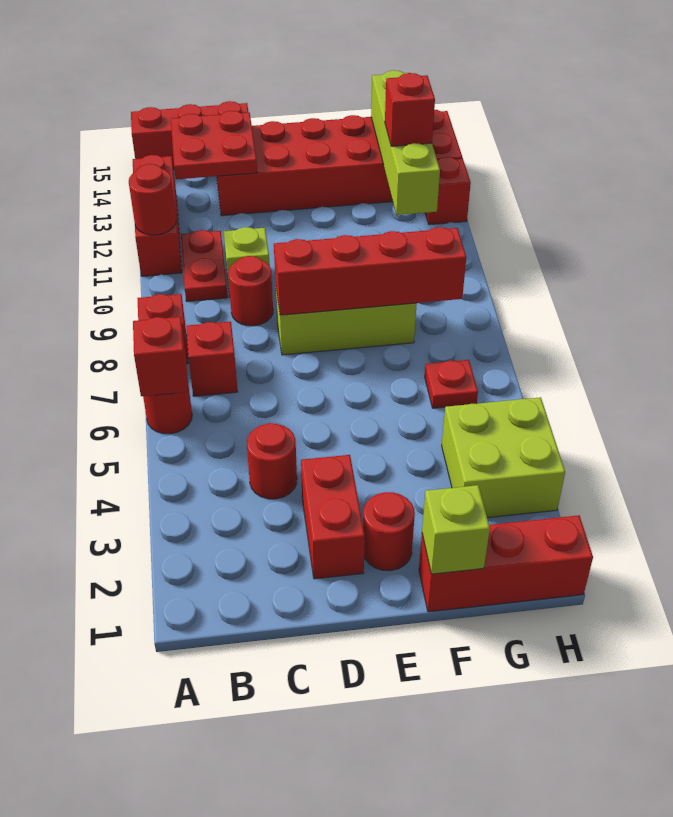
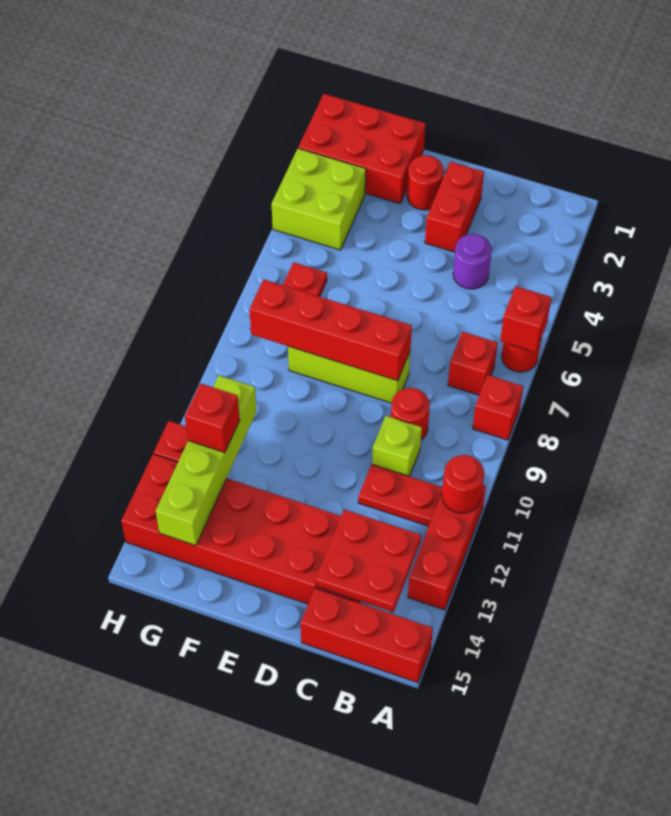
red plate B10:B11 level 1 -> red plate B11:C11 level 1
red round brick C4 level 1 -> purple round brick C4 level 1
red brick F1:H1 level 1 -> red brick F1:H2 level 1
lime brick F1 level 2 -> none

